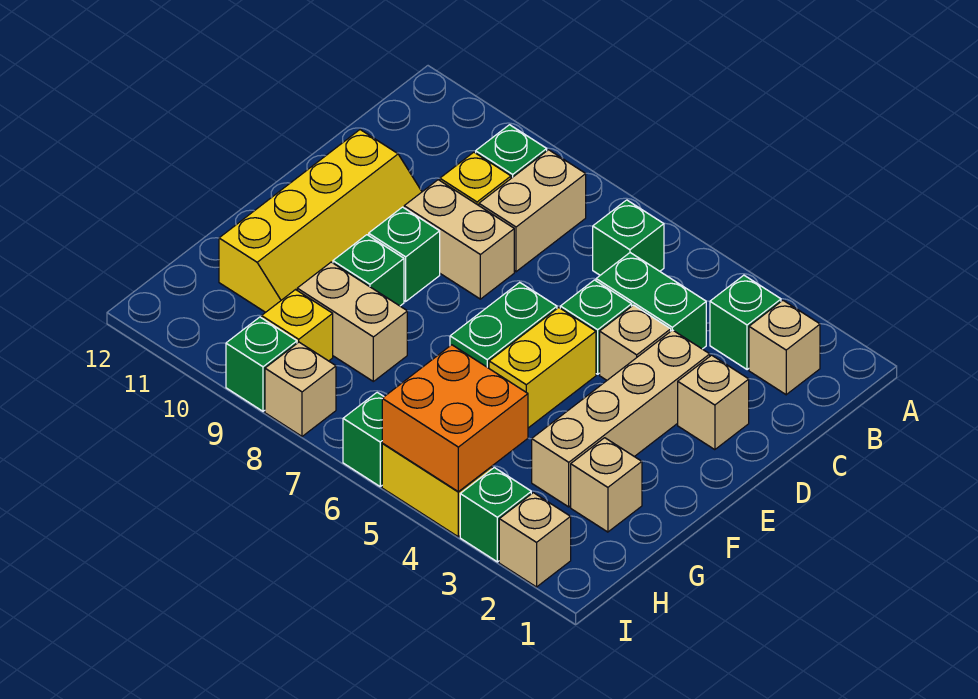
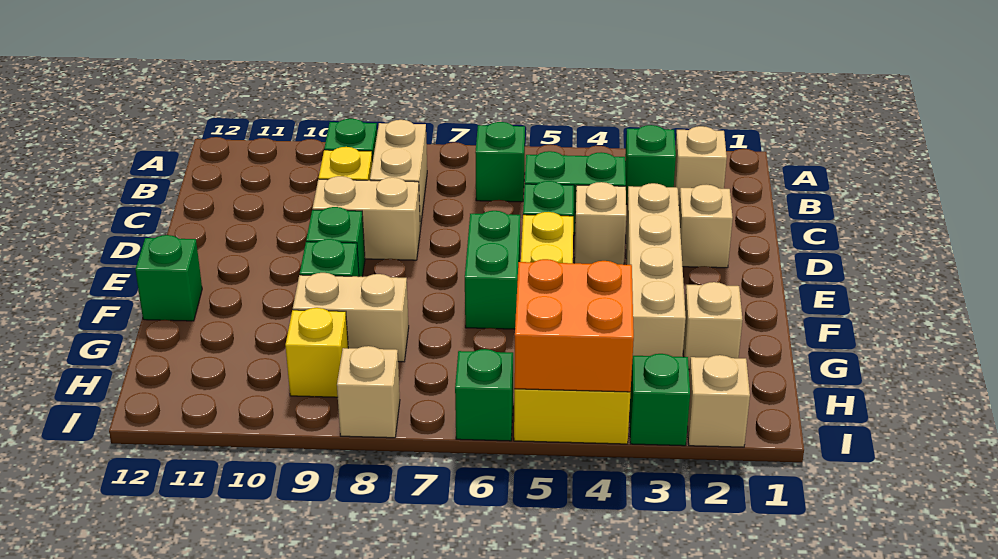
yellow slope D10:G11 level 1 top 11 -> none
green brick I9 level 1 -> green brick F12 level 1

